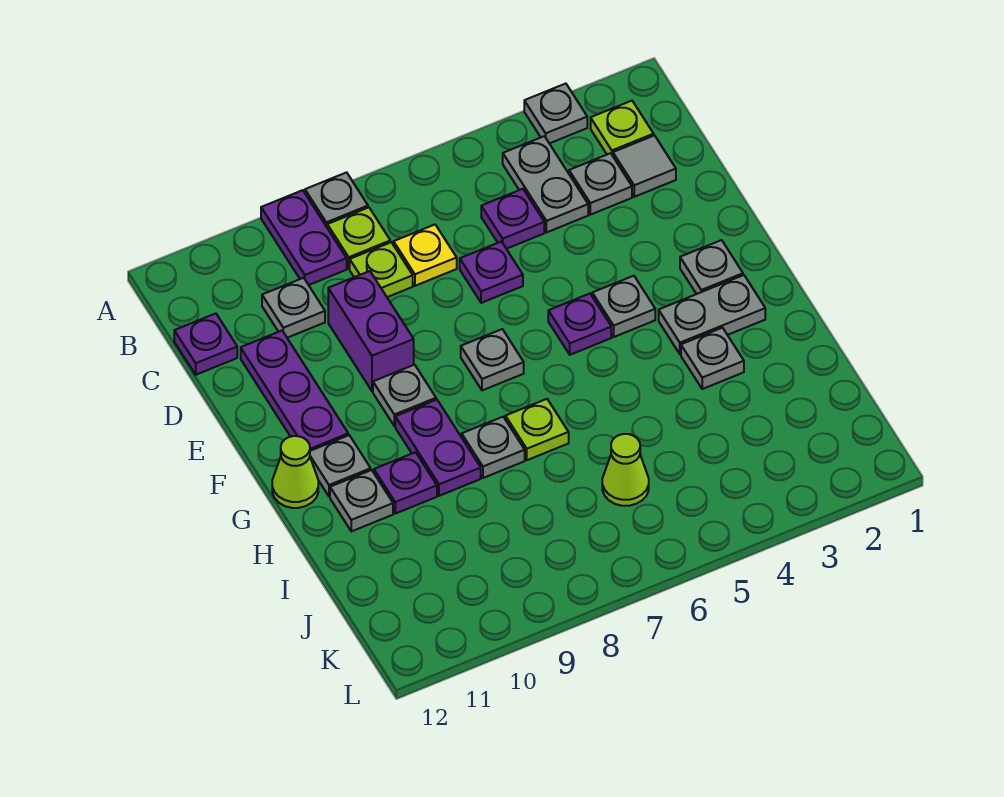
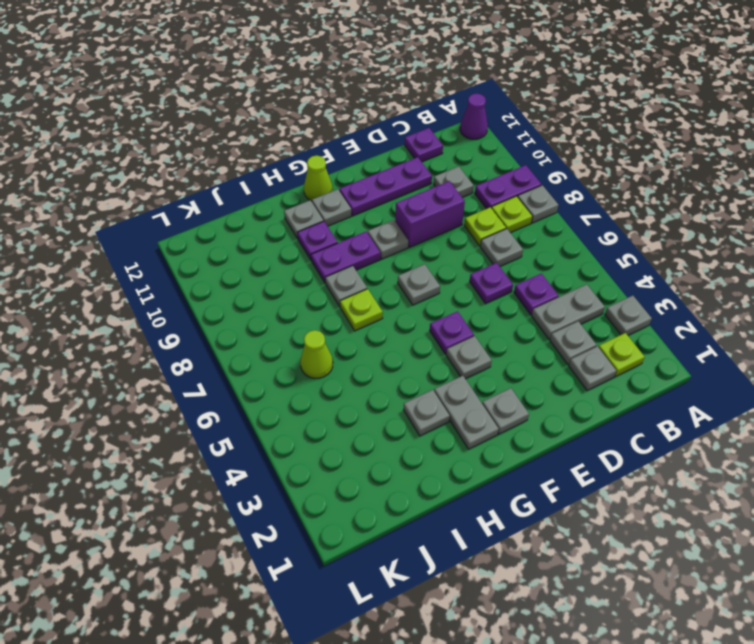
none -> purple cone A12 level 1
grey tile C2 level 1 -> grey plate C2 level 1
yellow plate C7 level 1 -> grey plate C7 level 1

